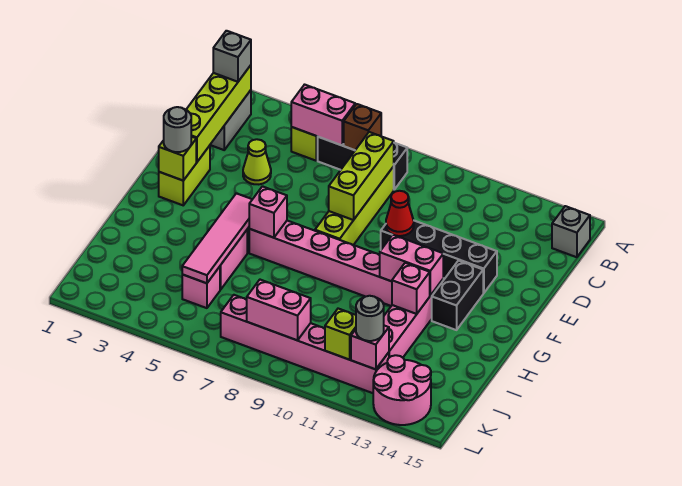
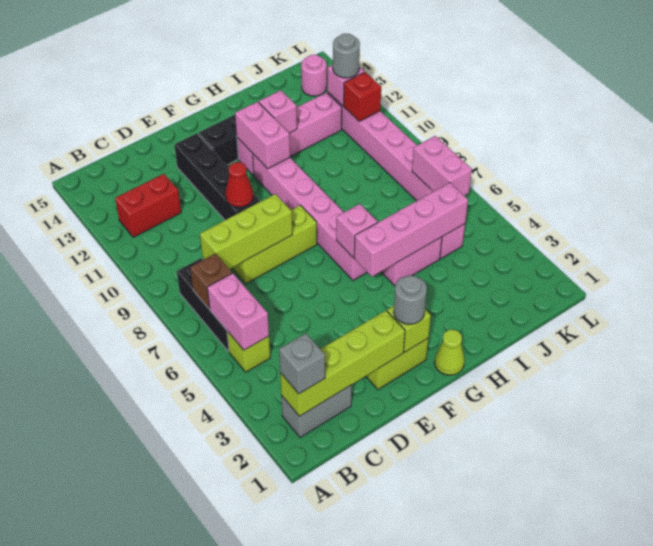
none -> red brick B12:C12 level 1
grey brick B15 level 1 -> none
lime brick C8:F8 level 1 -> lime brick D8:F8 level 1
lime cone D4 level 1 -> lime cone G1 level 1
pink tile G5:J5 level 2 -> pink brick G5:J5 level 2
pink brick K8:K9 level 2 -> pink brick K6:K7 level 2
lime brick K11 level 2 -> red brick K11 level 2
pink round brick K13:L14 level 1 -> pink round brick K14 level 1

